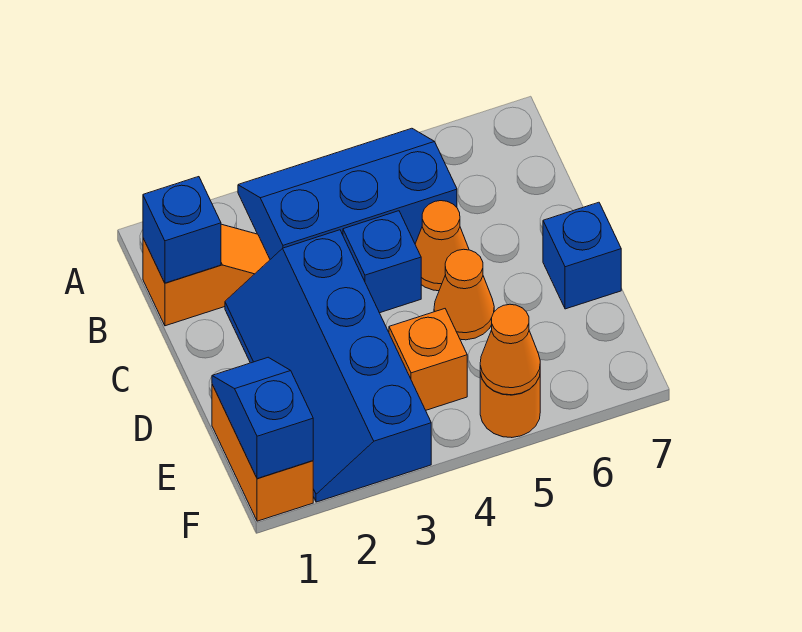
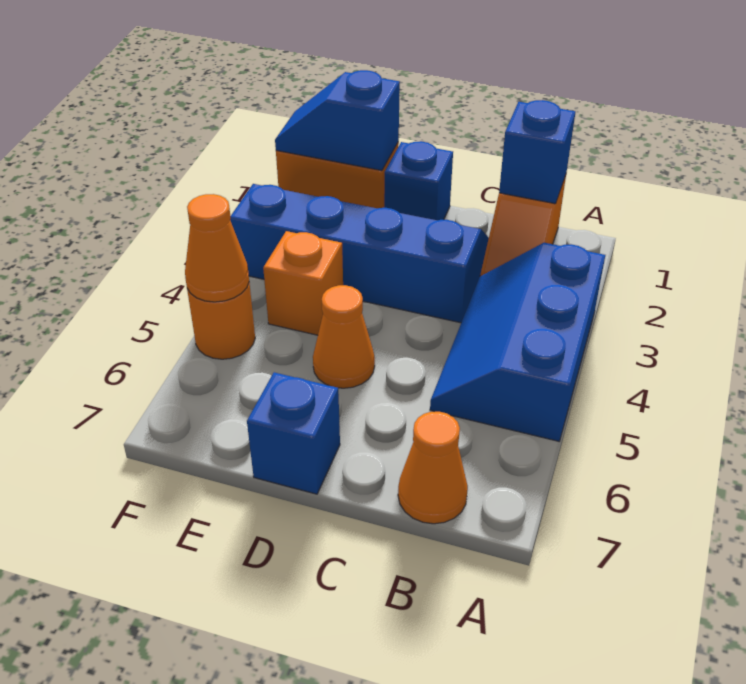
blue slope A3:B5 level 1 top B -> blue slope A3:B5 level 1 top A
blue brick C4 level 1 -> blue brick D1 level 1
orange cone C5 level 1 -> orange cone B7 level 1
blue slope E1:F1 level 2 top F -> blue slope E1:F1 level 2 top E

